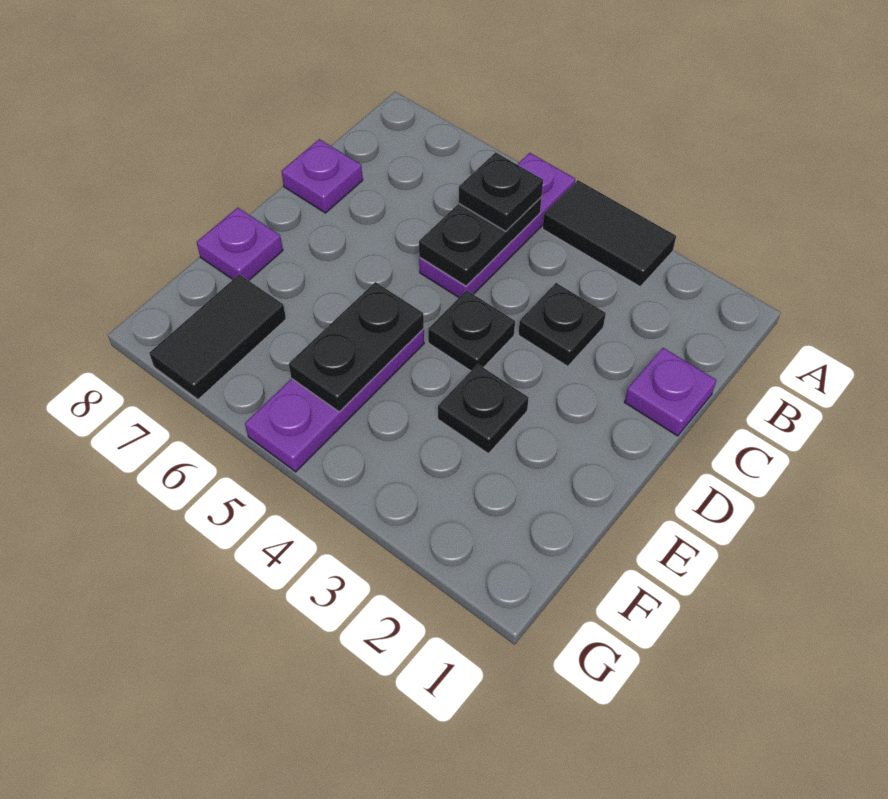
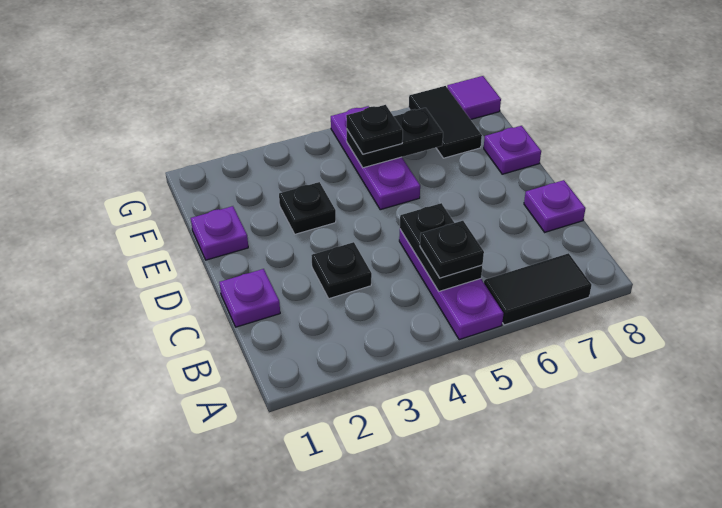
black tile A3:A4 level 1 -> black tile A6:A7 level 1
black plate D4 level 1 -> black plate F5 level 3
none -> purple plate E1 level 1
black plate E5:F5 level 2 -> black plate F5:F6 level 2
none -> purple tile G8 level 1

